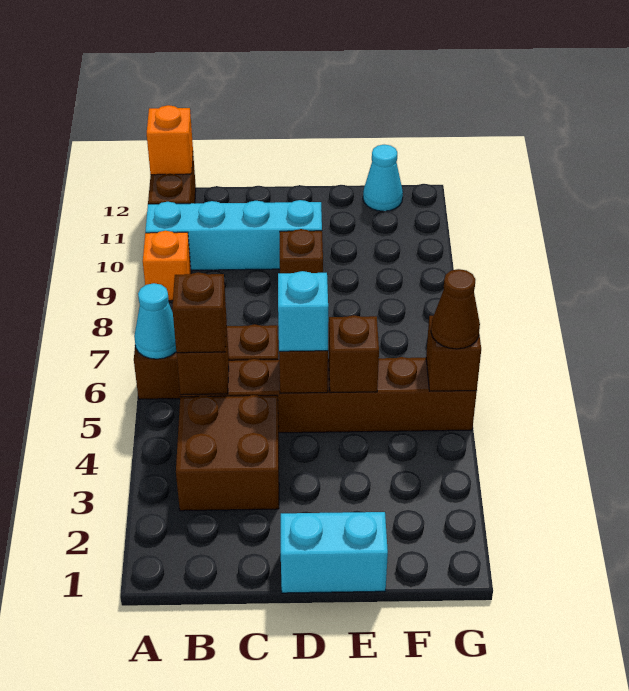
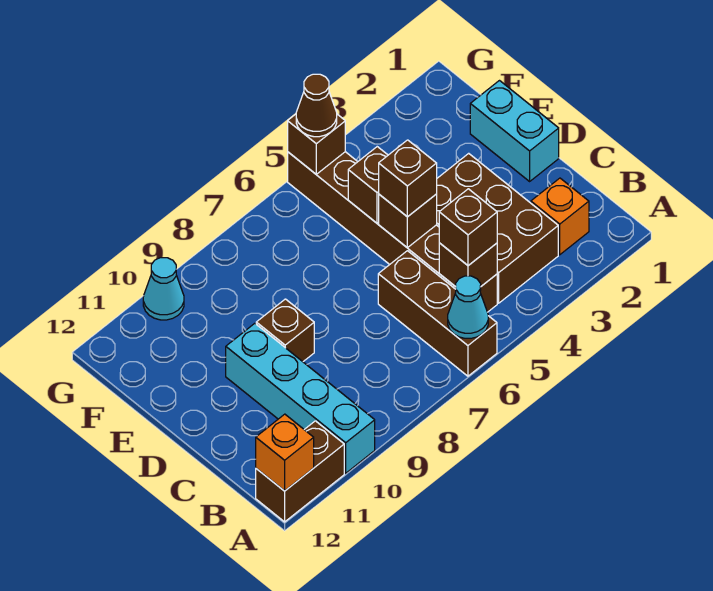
orange brick A9 level 1 -> orange brick B2 level 1
brown brick B3:C4 level 1 -> brown brick B3:D4 level 1
cyan brick D5 level 3 -> brown brick D5 level 3
cyan cone F12 level 1 -> cyan cone G10 level 1

